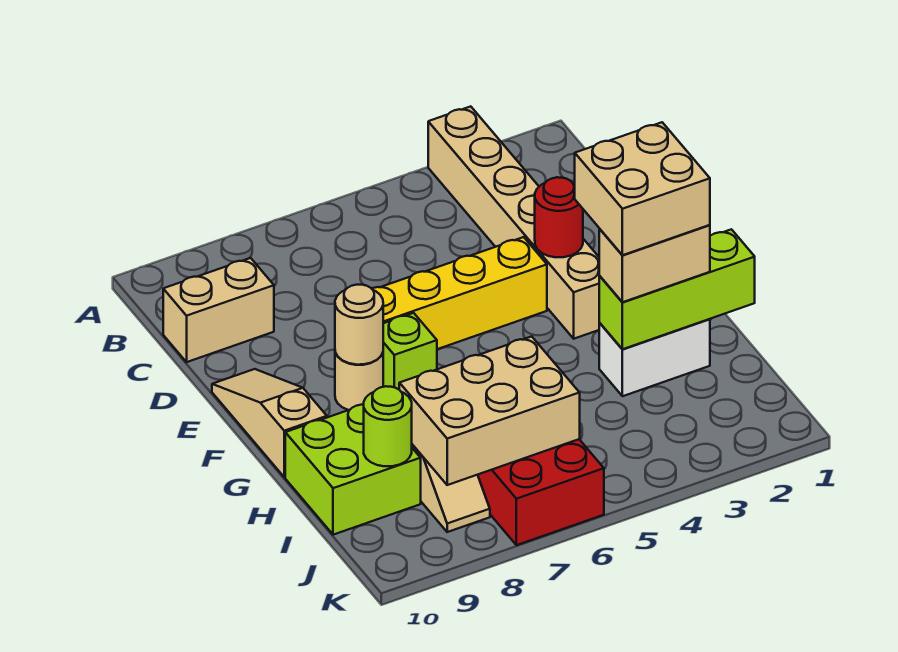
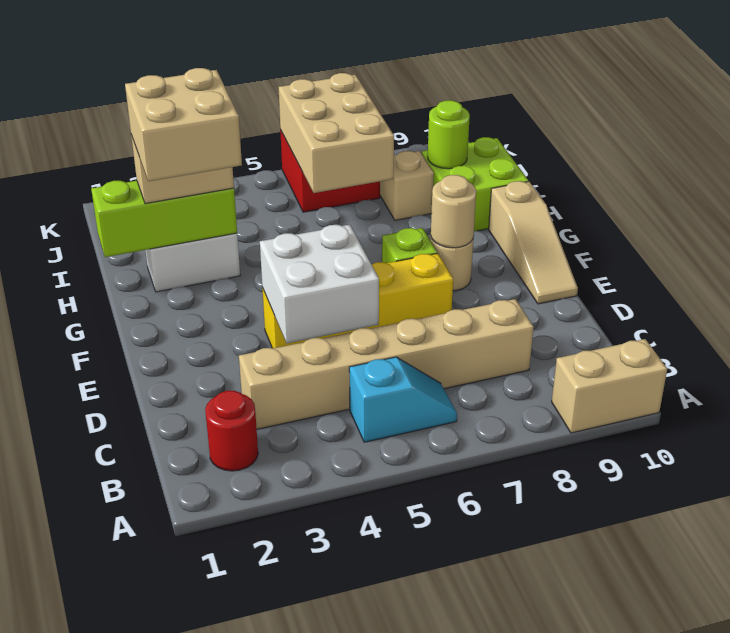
tan brick A3:F3 level 1 -> tan brick C3:C8 level 1
none -> cyan slope B5:B6 level 1 top 5
tan brick C9:C10 level 1 -> tan brick A9:A10 level 1
none -> white brick D4:E5 level 2
red round brick E3 level 2 -> red round brick B2 level 1
tan brick I6:J8 level 2 -> tan brick I6:K7 level 2

